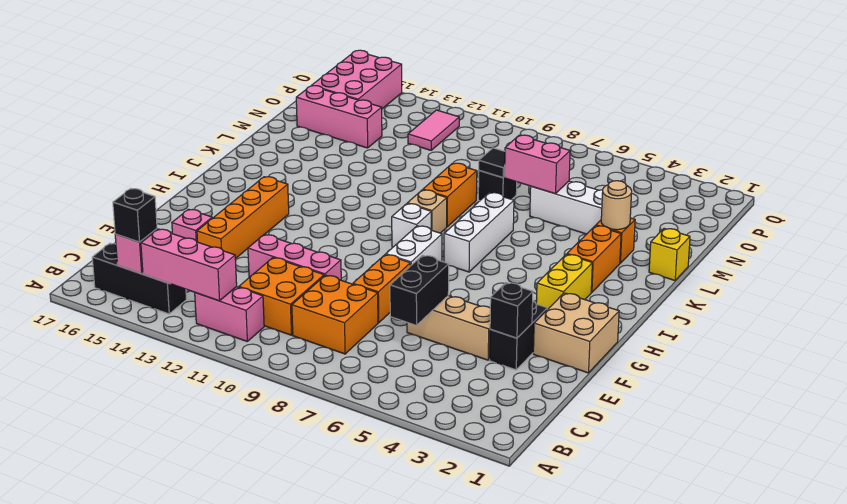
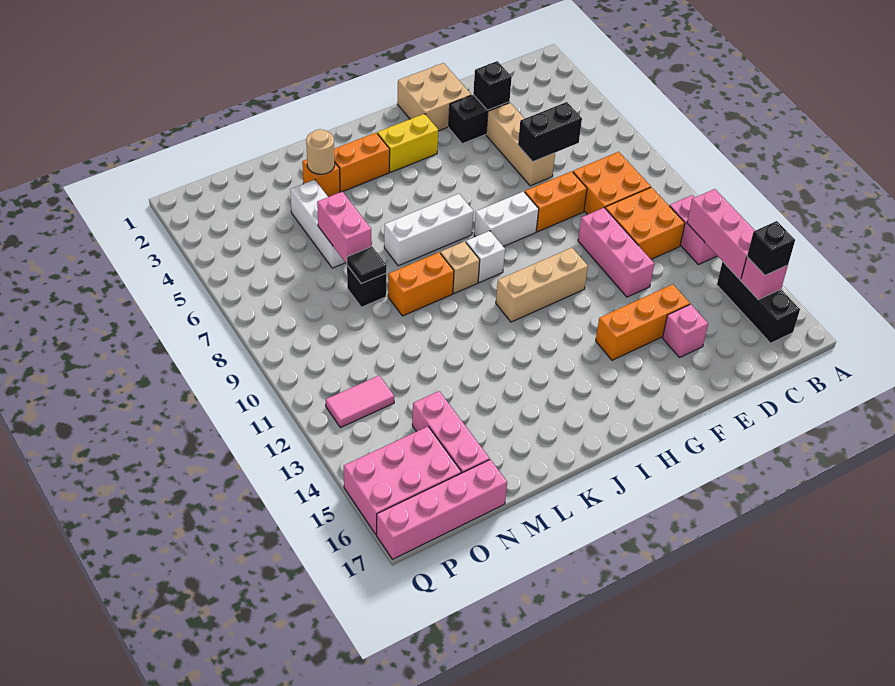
orange brick E14:H14 level 1 -> orange brick E14:G14 level 1
none -> tan brick G11:I11 level 1
yellow brick L1 level 1 -> none
none -> pink brick N17:Q17 level 1

